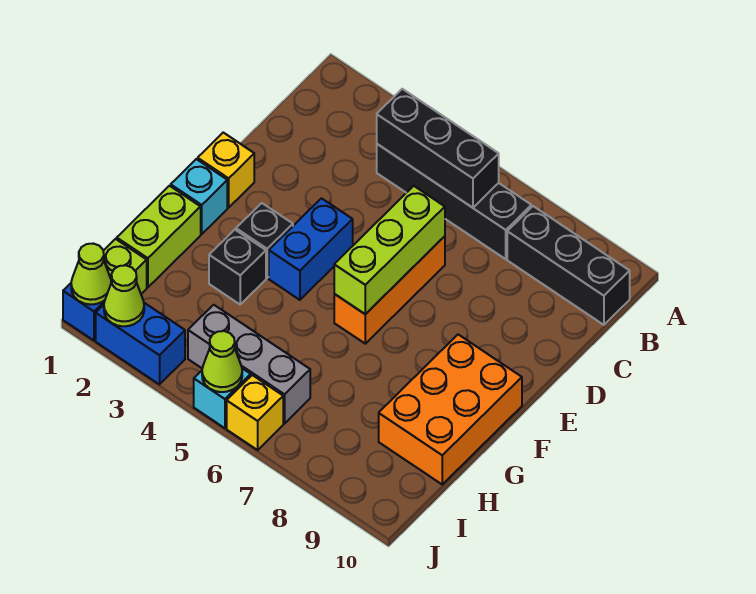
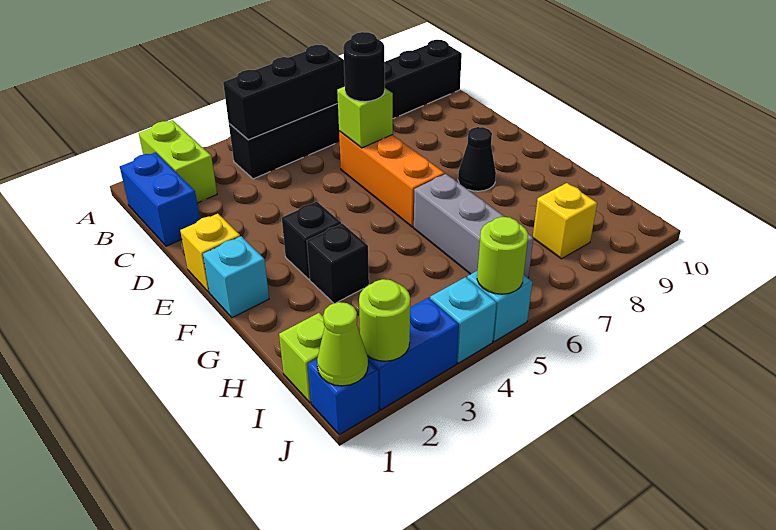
lime brick D6:F6 level 2 -> lime brick D6 level 2
none -> black round brick D6 level 3
blue brick E4:F4 level 1 -> blue brick B1:C1 level 1
none -> black cone F8 level 1
orange brick F9:H10 level 1 -> none
lime brick G1:H1 level 1 -> lime brick A2:B2 level 1
grey brick I4:I6 level 1 -> grey brick G6:I6 level 1
lime cone J2 level 2 -> lime round brick J2 level 2
none -> cyan brick J4 level 1
lime cone J5 level 2 -> lime round brick J5 level 2
yellow brick J6 level 1 -> yellow brick I8 level 1

